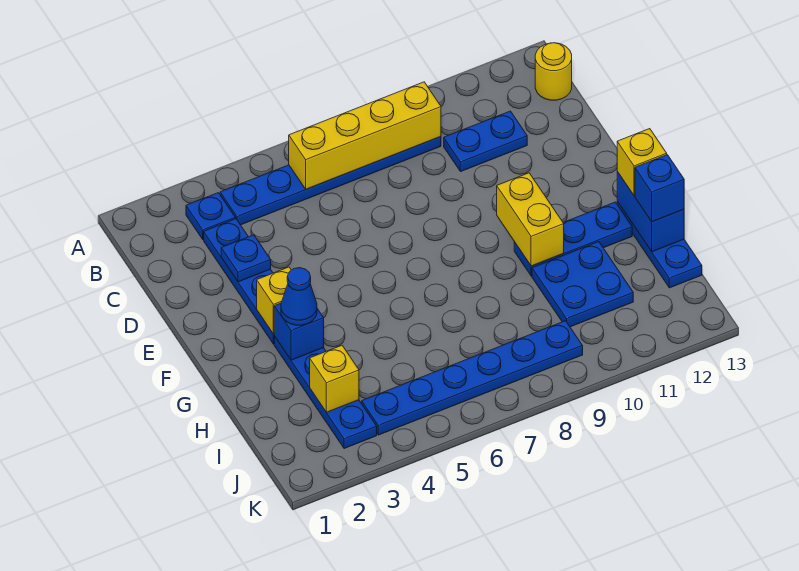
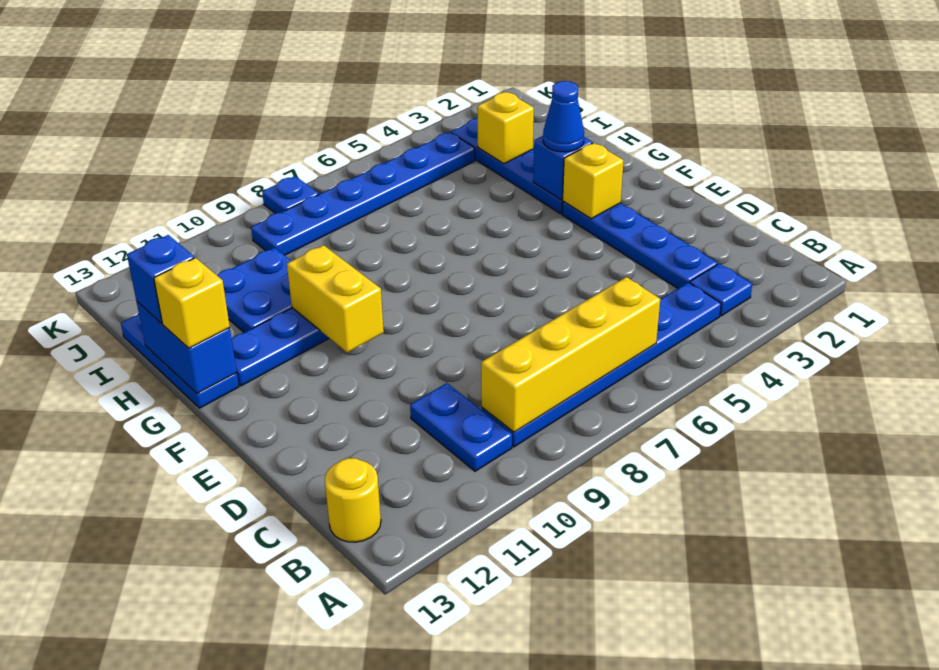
blue plate C10:C11 level 1 -> blue plate B10:C10 level 1
blue plate D3 level 2 -> blue plate K8 level 1

